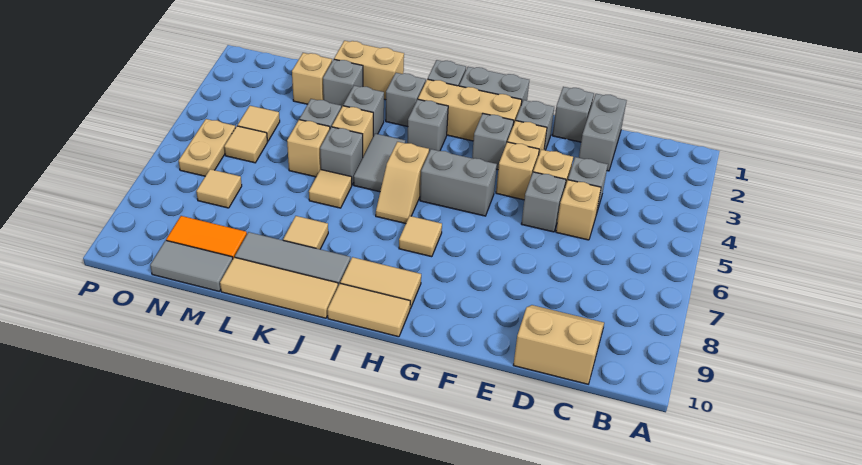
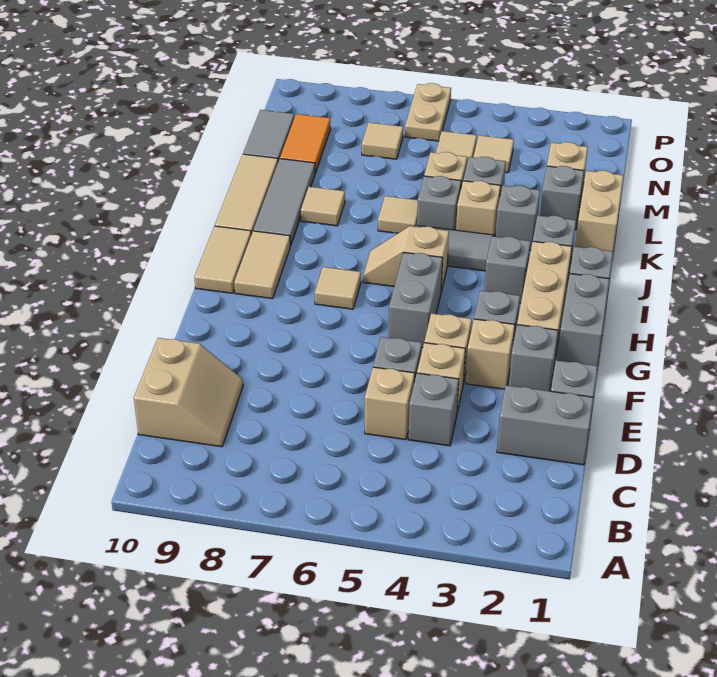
tan plate O5:O6 level 1 -> tan plate O6:P6 level 1

